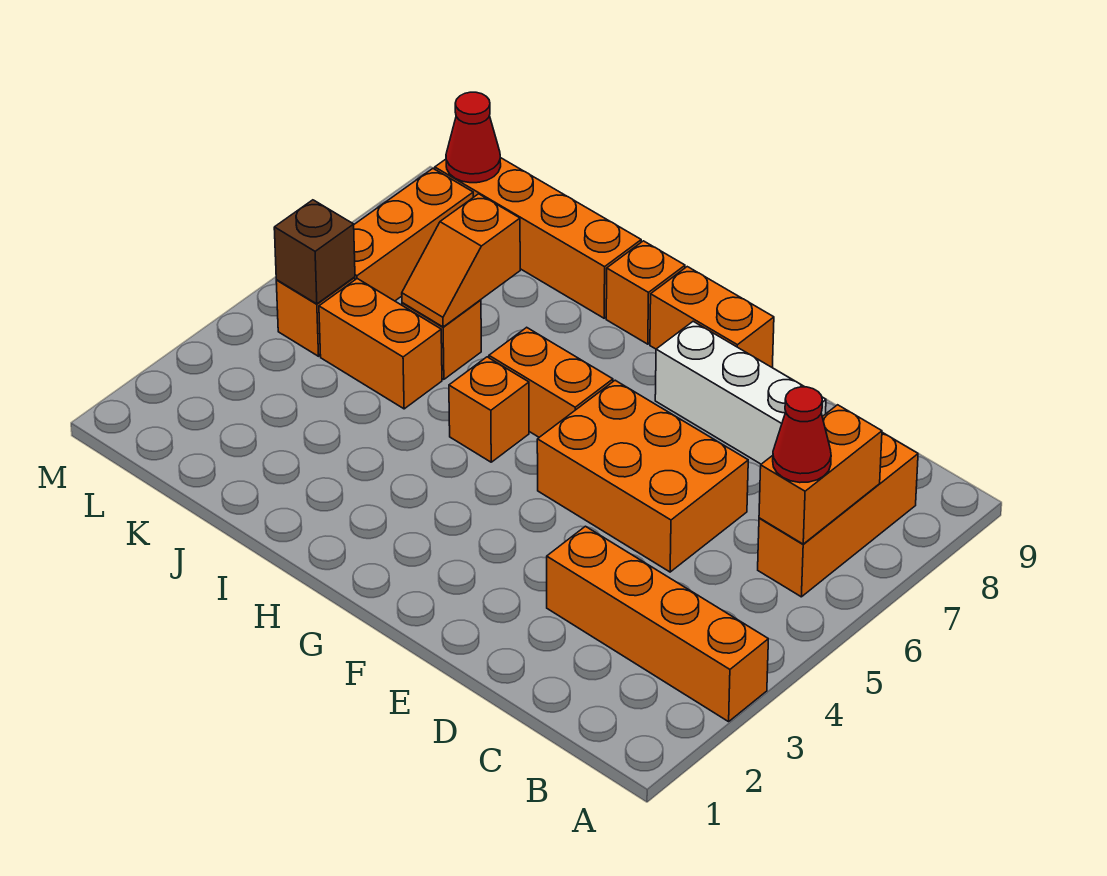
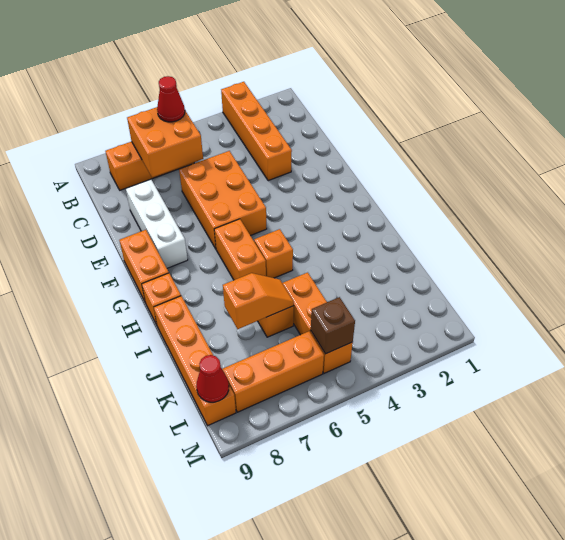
orange brick B6:B7 level 2 -> orange brick B6:C7 level 2

